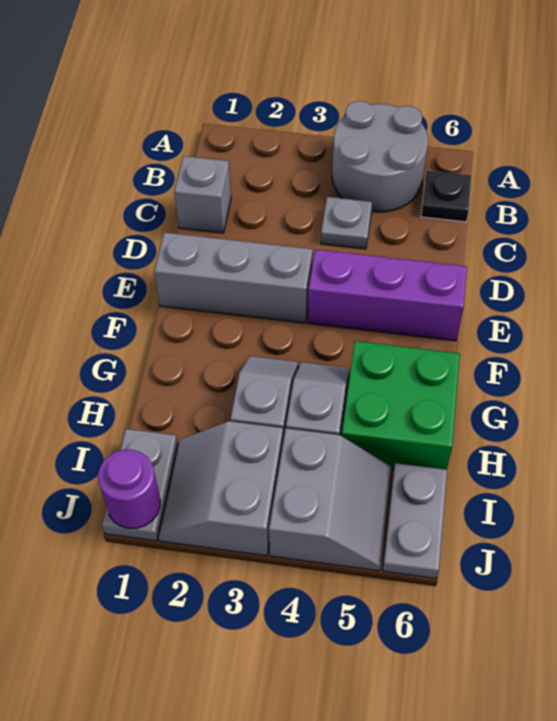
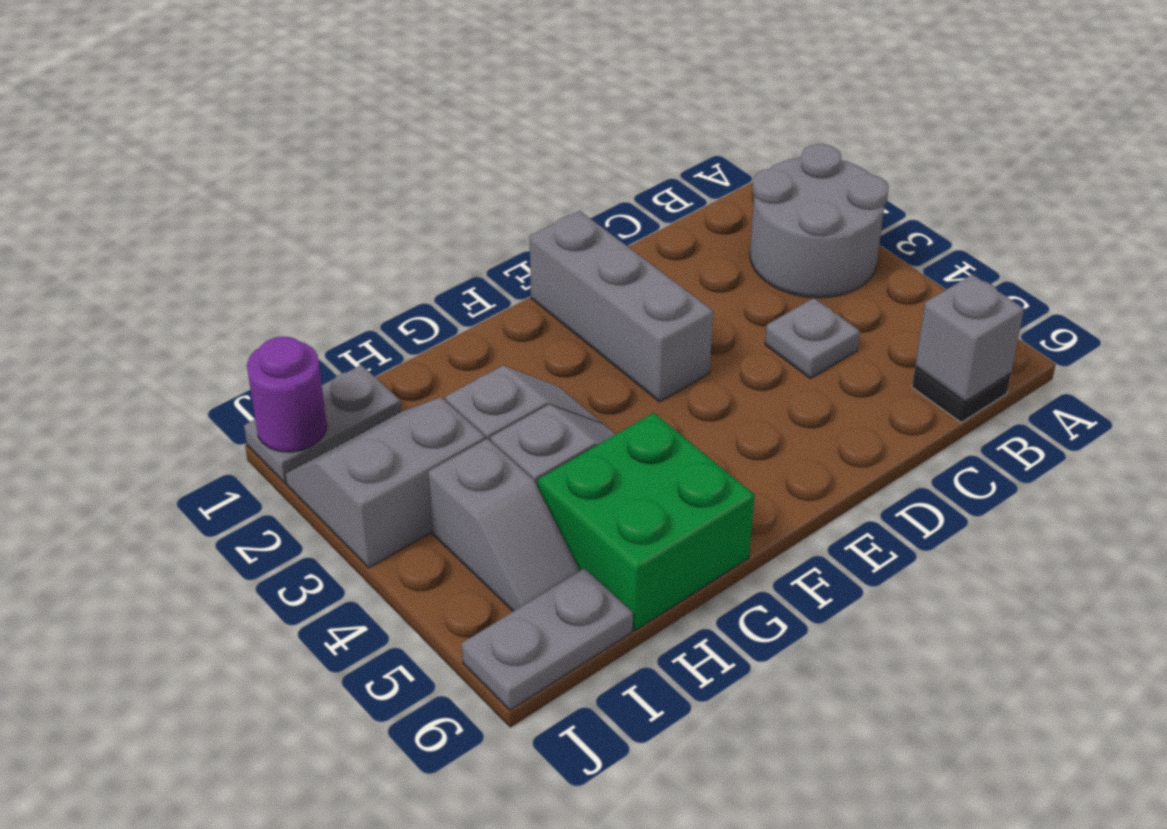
grey round brick A4:B5 level 1 -> grey round brick A2:B3 level 1
grey brick C1 level 1 -> grey brick B6 level 2
purple brick E4:E6 level 1 -> none
grey slope I4:J5 level 1 top 4 -> grey slope I4:I5 level 1 top 4

